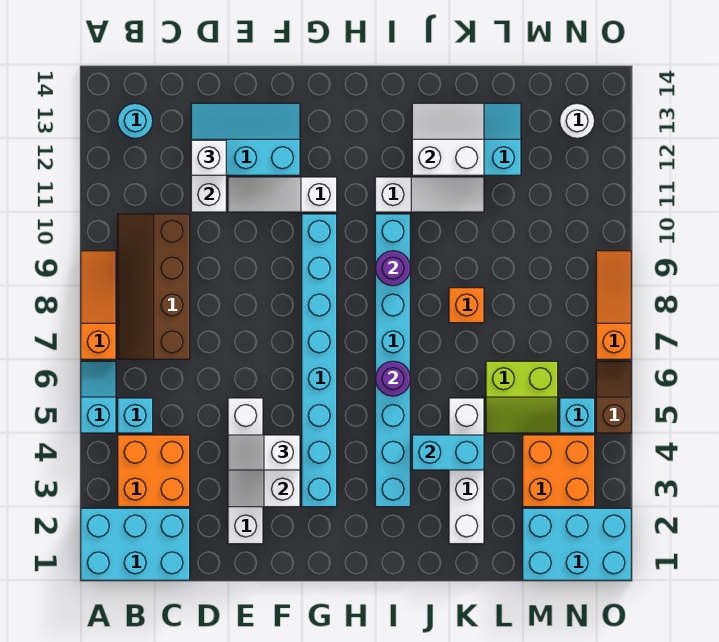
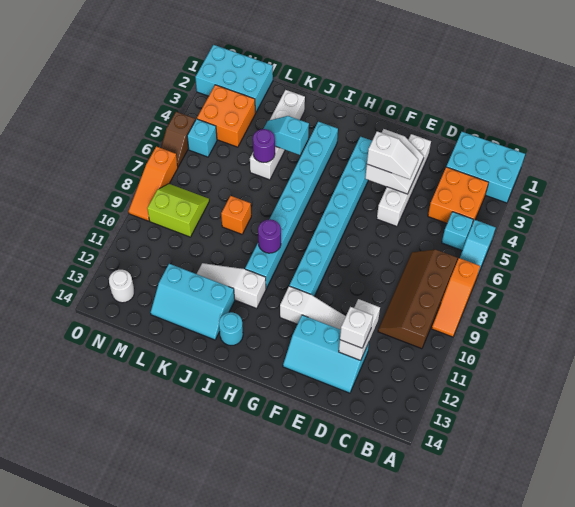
brown slope B7:C10 level 1 top C -> brown slope B7:C10 level 1 top B
cyan round brick B13 level 1 -> cyan round brick I13 level 1
purple round brick I6 level 2 -> purple round brick K5 level 2
cyan brick J4:K4 level 2 -> cyan slope J4:K4 level 2 top J
white slope J12:K13 level 2 top 12 -> none
lime slope L5:M6 level 1 top 6 -> lime slope M8:N9 level 1 top 9

